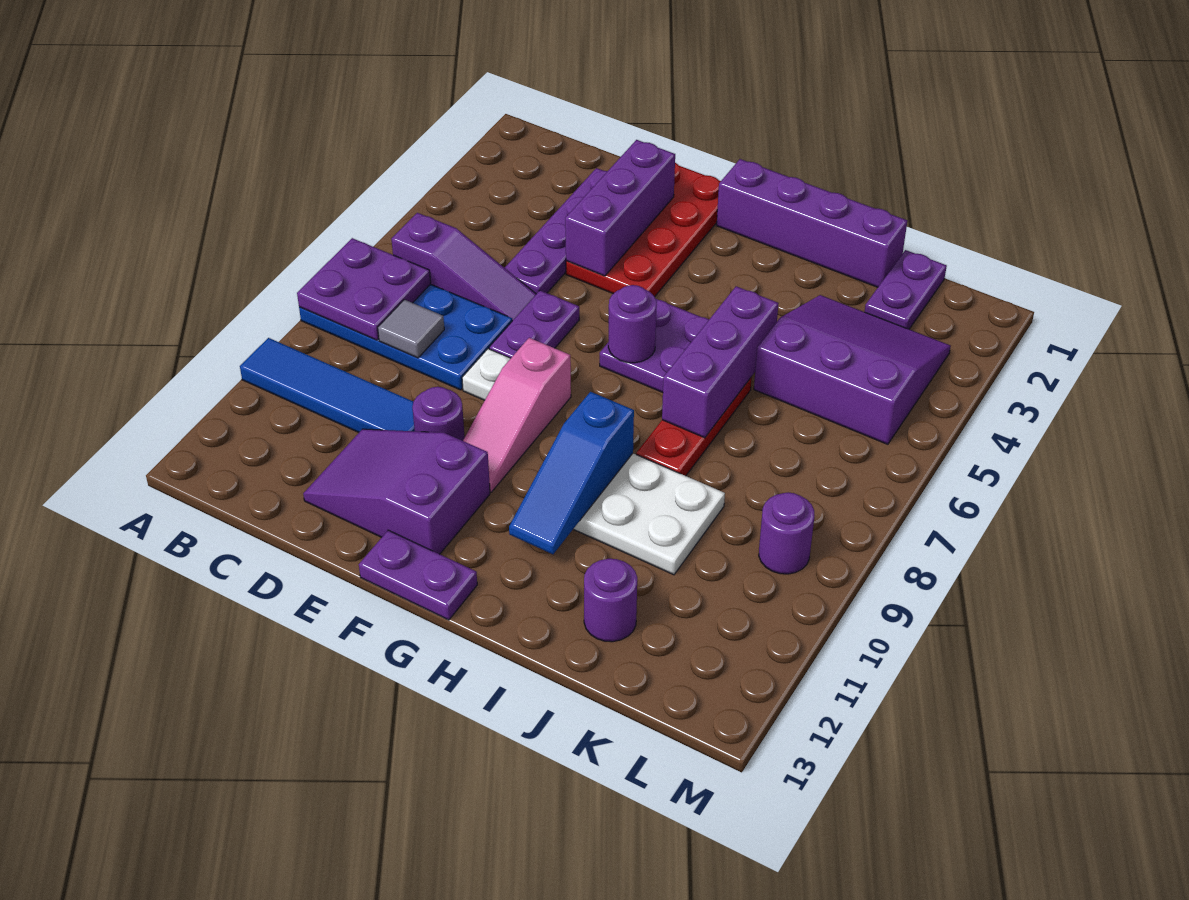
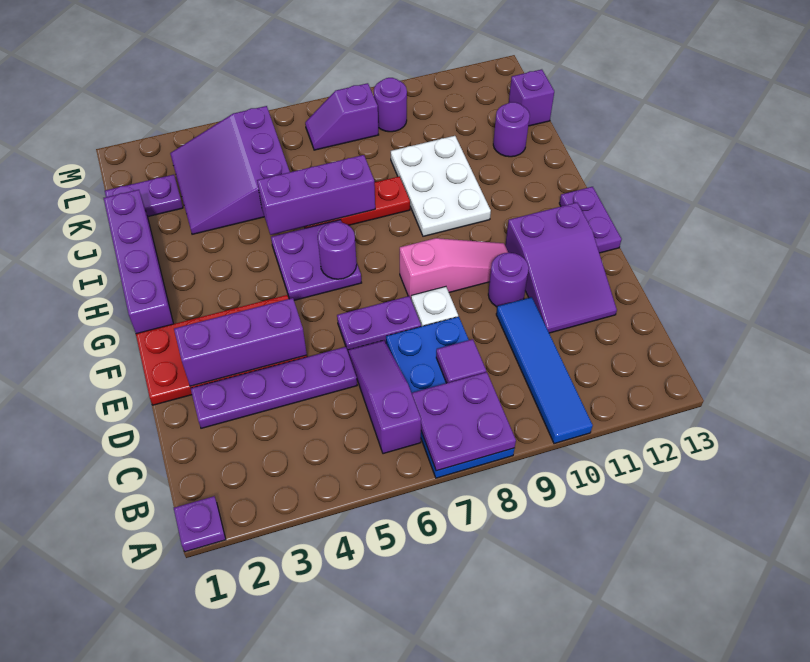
none -> purple plate A1 level 1
grey tile C8 level 2 -> purple tile C8 level 2
blue slope H9:H11 level 2 top 9 -> none
none -> purple brick K13 level 1
none -> purple slope L7:L8 level 1 top 8

